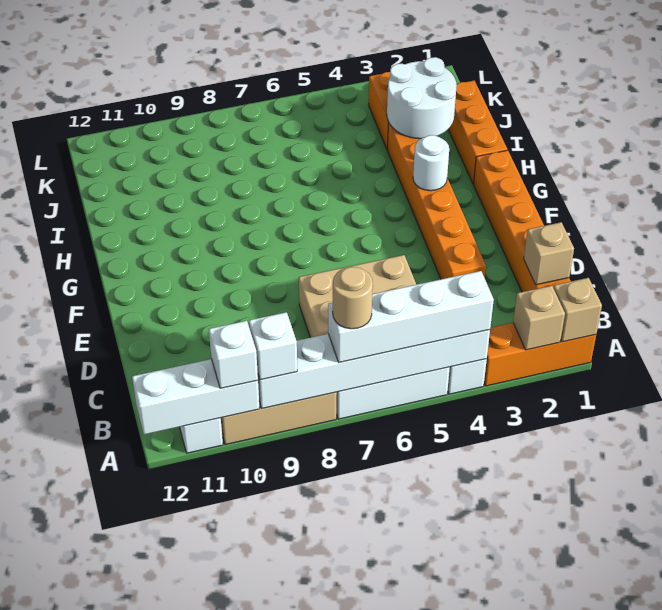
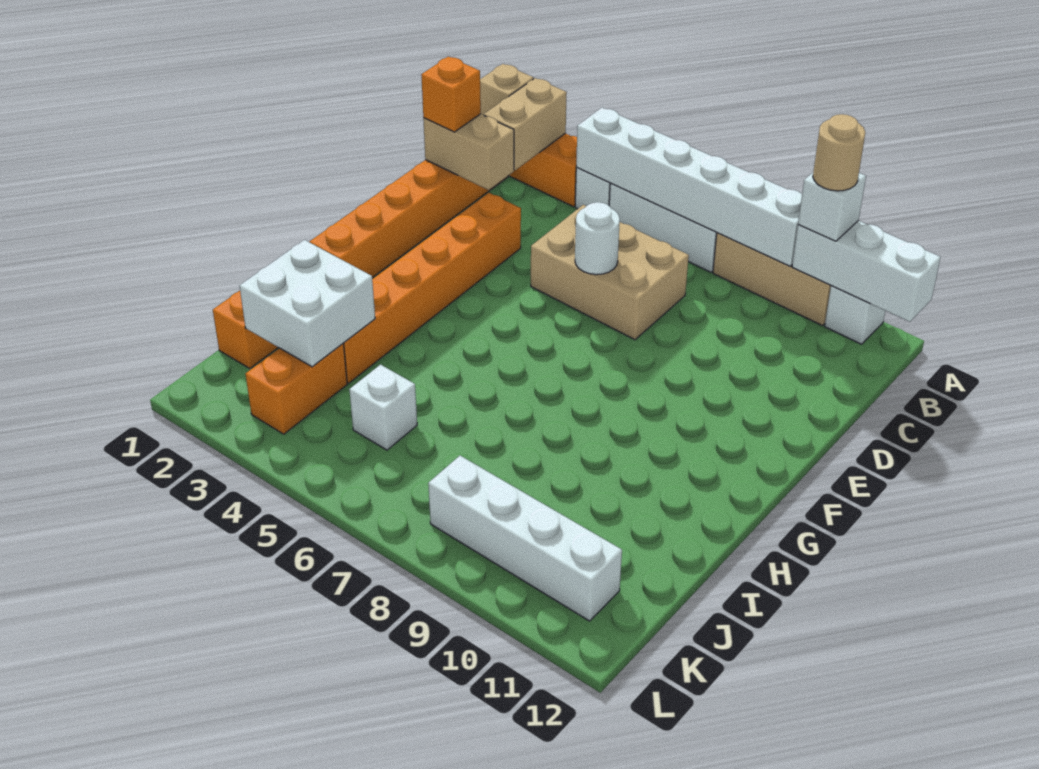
tan brick A2 level 2 -> tan brick A2:B2 level 2
white brick A4:A7 level 3 -> white brick K8:K11 level 1
tan round brick A7 level 4 -> tan round brick A10 level 4
white brick A9 level 3 -> white brick J5 level 1
tan brick C1 level 2 -> tan brick C1:C2 level 2
none -> orange brick C1 level 3
white round brick G3 level 2 -> white round brick D6 level 2
white round brick I2:J3 level 2 -> white brick I2:J3 level 2

